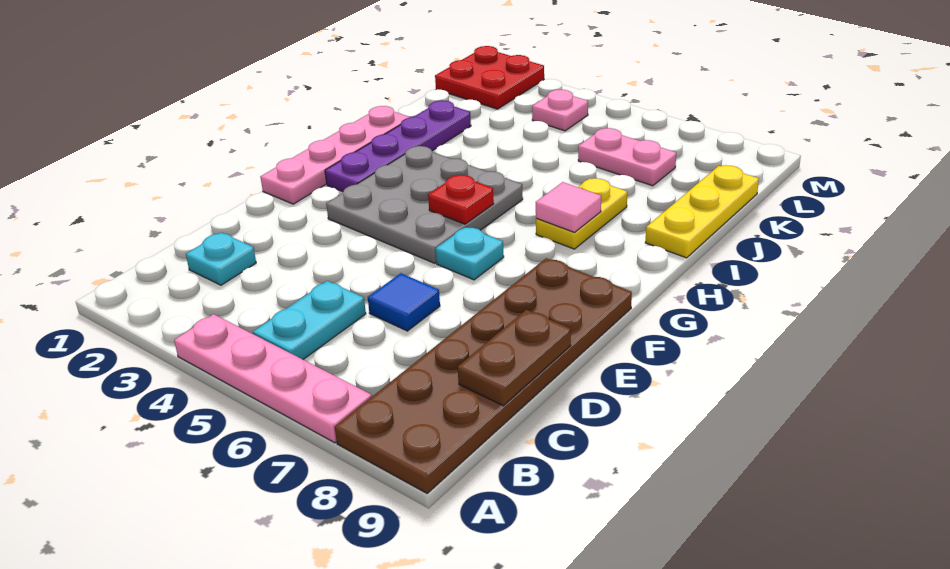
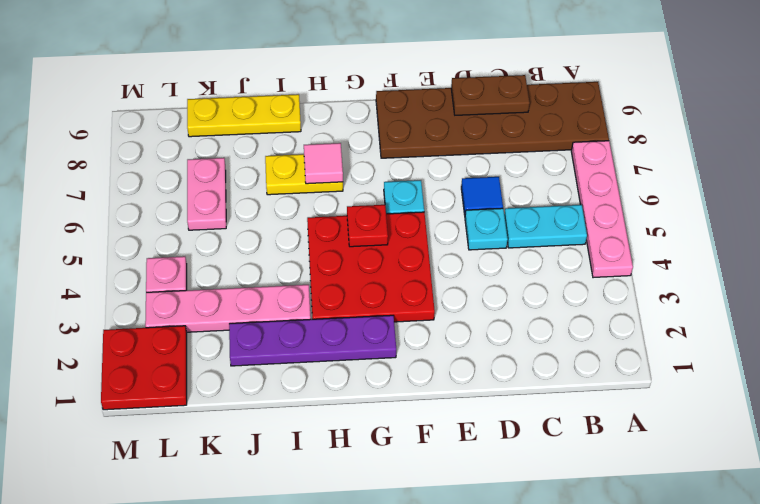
cyan plate C2 level 1 -> cyan plate D5 level 1
pink plate F1:I1 level 1 -> pink plate I3:L3 level 1
grey plate F3:H5 level 1 -> red plate F3:H5 level 1

